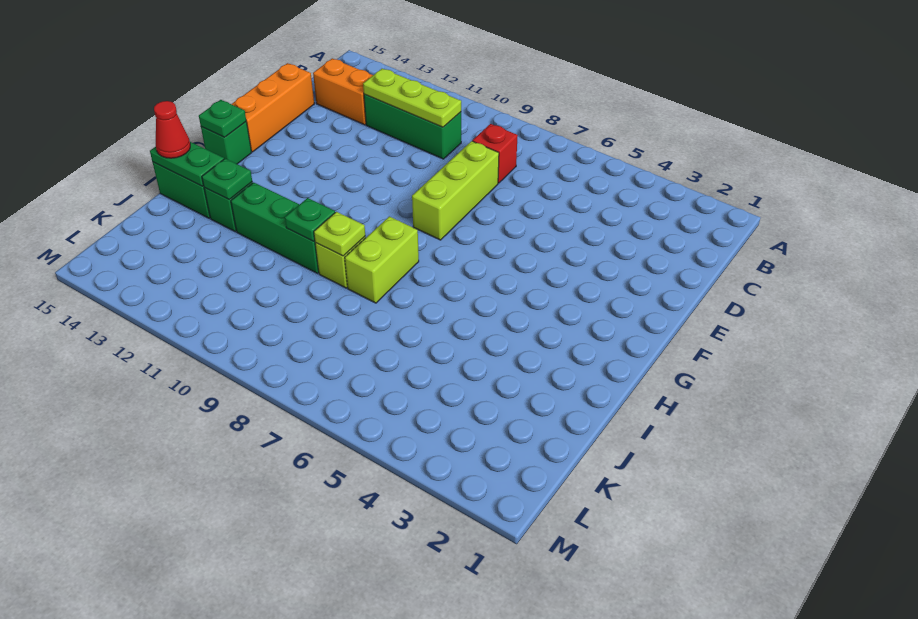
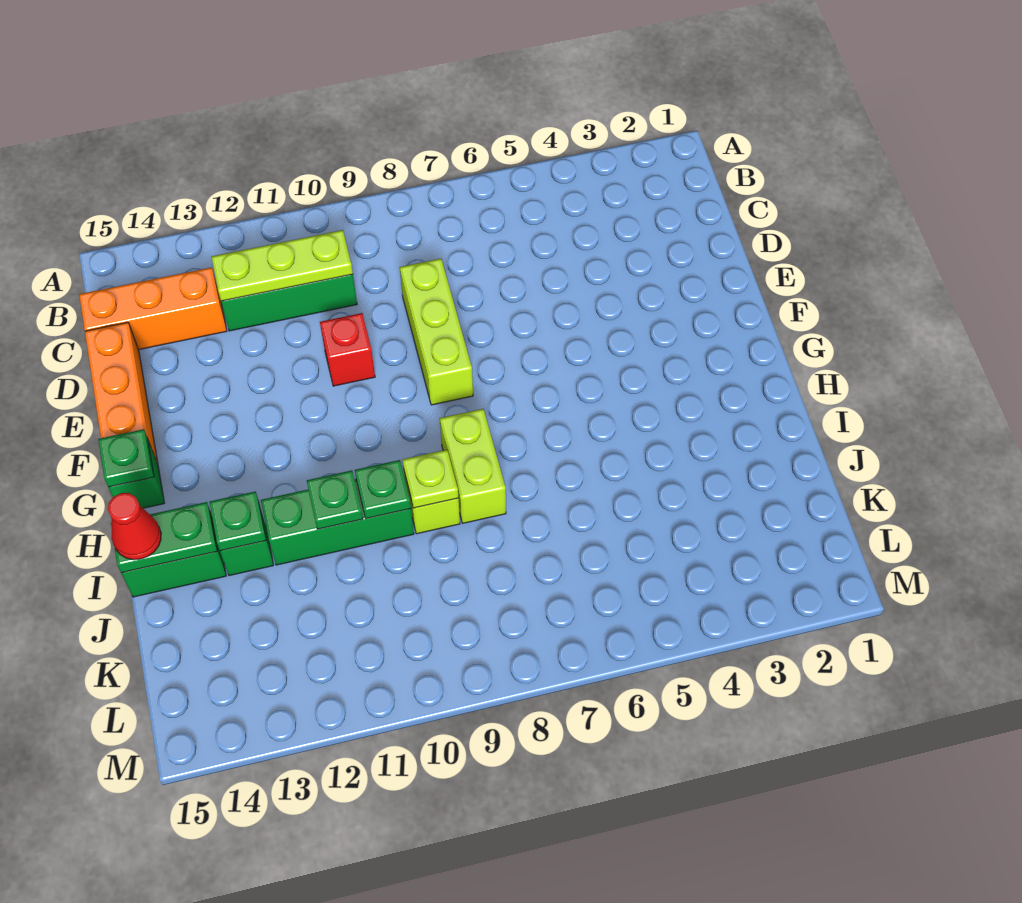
red brick C8 level 1 -> red brick E10 level 1
orange brick C13:C14 level 1 -> orange brick C13:C15 level 1
none -> green plate I11 level 2

